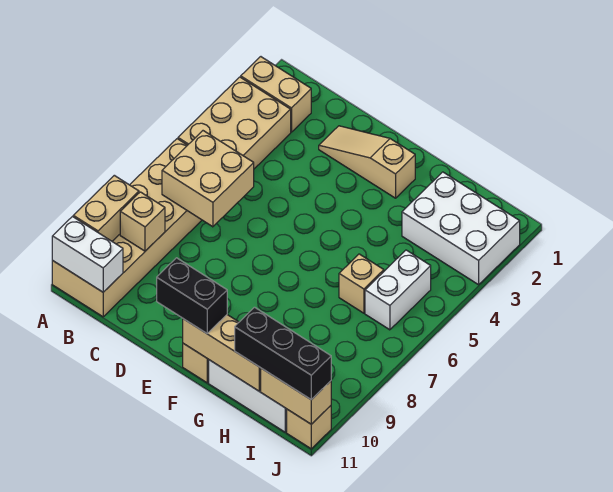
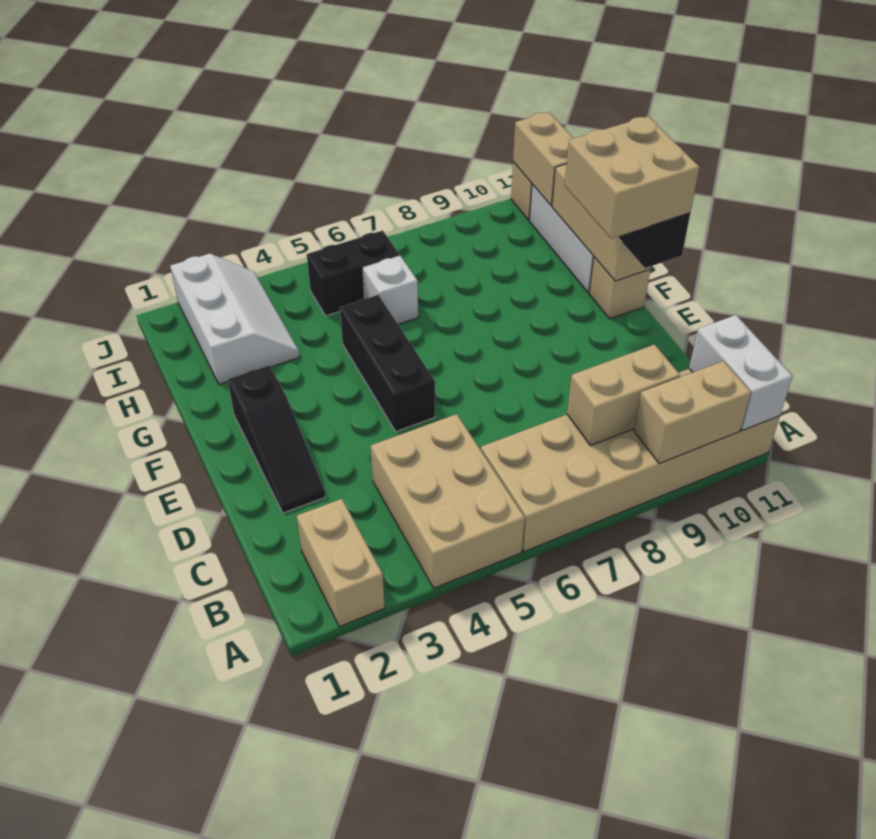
tan brick A3:B5 level 1 -> tan brick A4:C5 level 1
tan brick B6:C7 level 2 -> tan brick E10:F11 level 4
tan brick B9 level 2 -> tan brick B8:B9 level 2
tan slope D2:F2 level 1 top F -> black slope D2:F2 level 1 top F
white brick H2:J3 level 1 -> white slope H2:J3 level 1 top 2
tan brick H6 level 1 -> white brick H6 level 1
black brick H11:J11 level 3 -> black brick E5:G5 level 1
white brick I5:I6 level 1 -> black brick I5:I6 level 1

